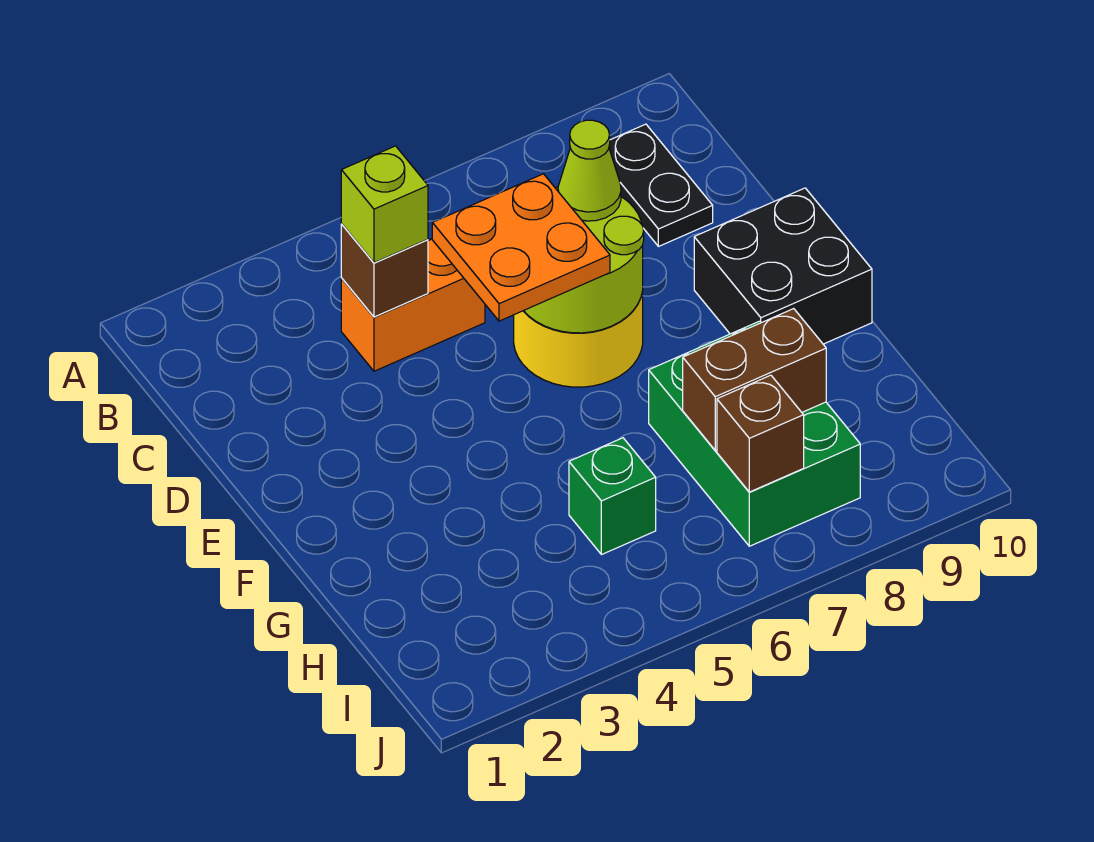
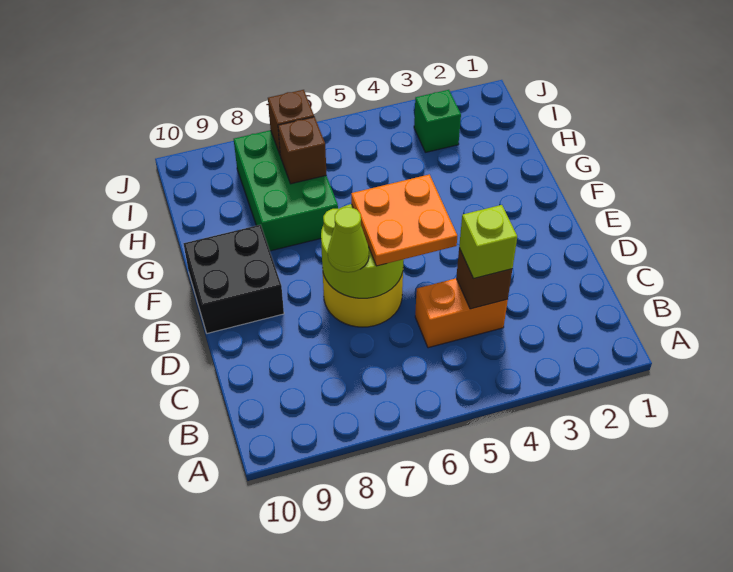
black plate B9:C9 level 1 -> none
green brick H5 level 1 -> green brick I3 level 1
brown brick H7:H8 level 2 -> brown brick H7 level 2

